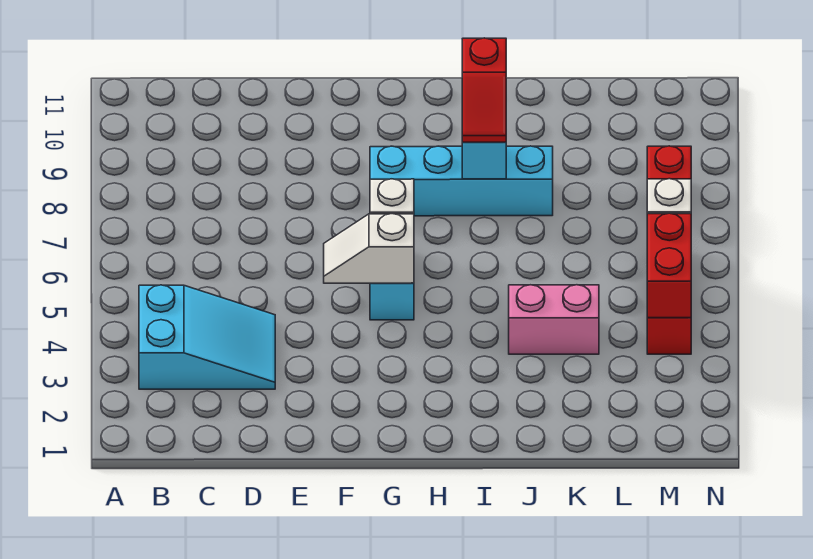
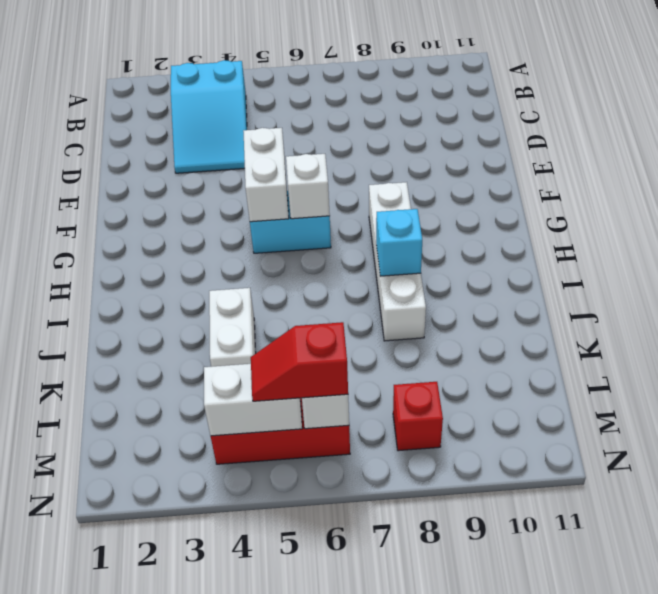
white slope F5:G5 level 2 top G -> white brick F5:G5 level 2
cyan brick G8:J8 level 1 -> white brick G8:J8 level 1
red slope I8:I9 level 3 top 9 -> red slope M5:M6 level 3 top 6
pink brick J4:K4 level 1 -> white brick J4:K4 level 1
red brick M4:M5 level 2 -> white brick M4:M5 level 2

